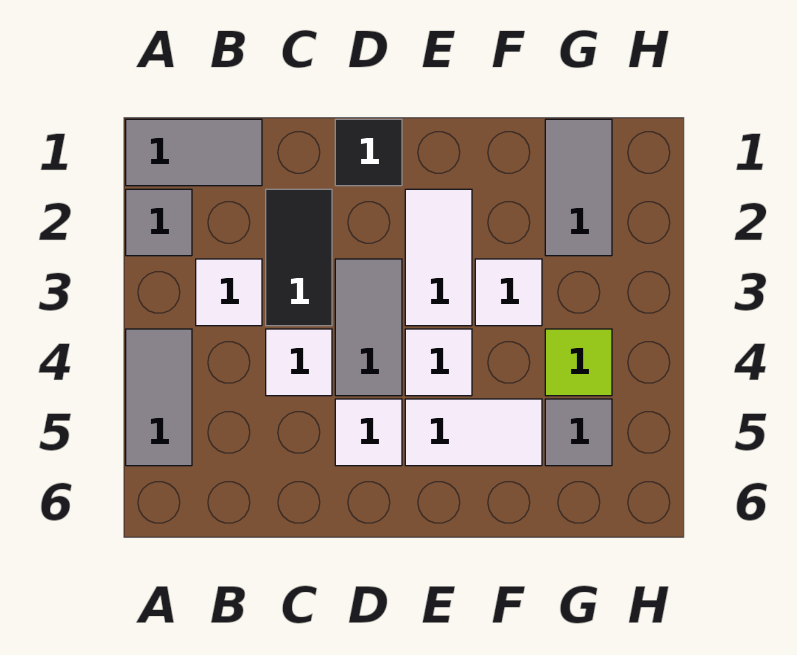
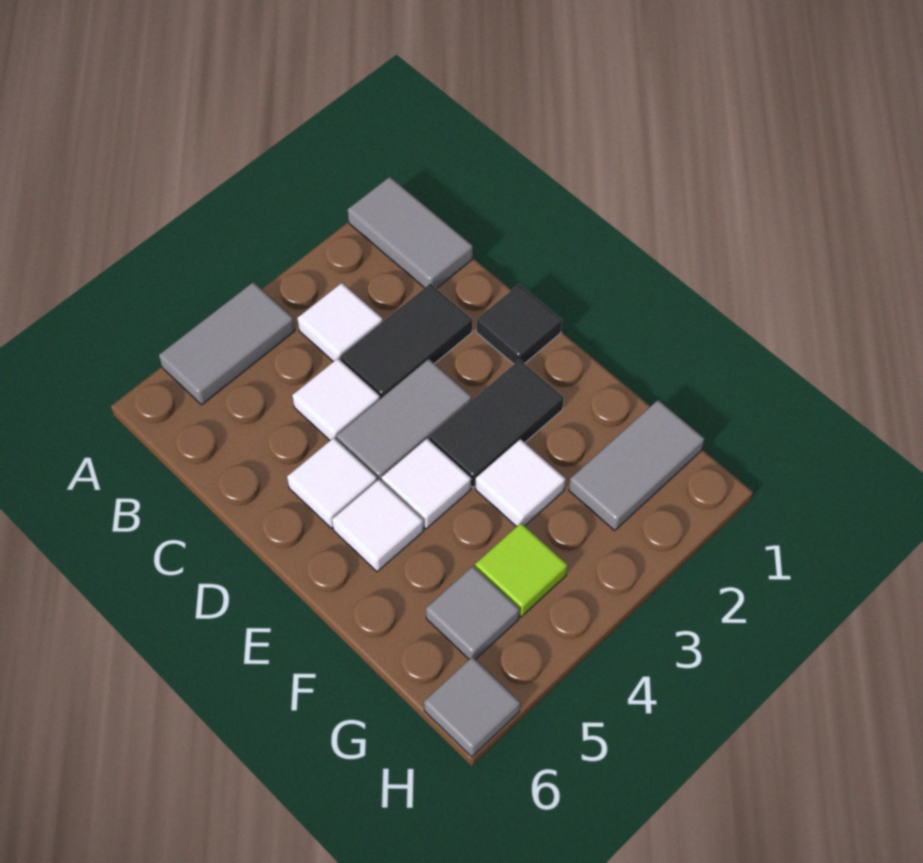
grey tile A2 level 1 -> grey tile H6 level 1
white tile E2:E3 level 1 -> black tile E2:E3 level 1
white tile E5:F5 level 1 -> white tile E5 level 1

